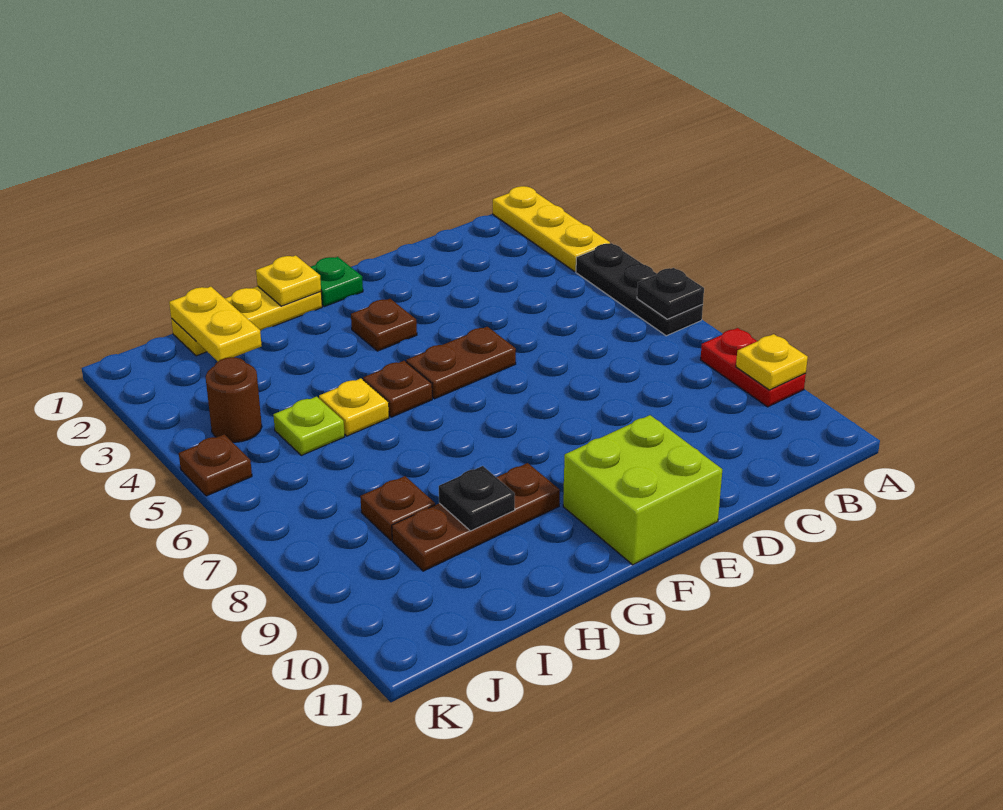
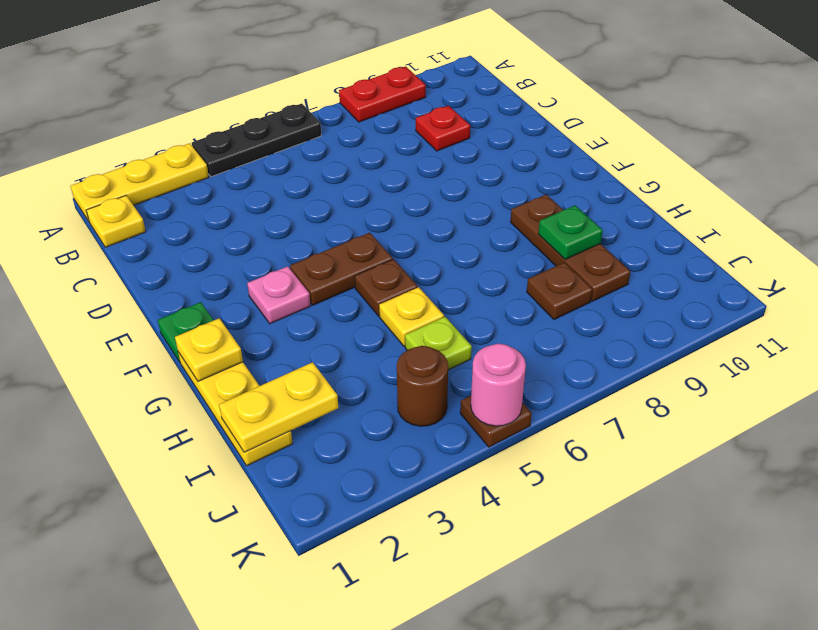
black plate A6 level 2 -> none
yellow plate A9 level 2 -> yellow plate B1 level 1
none -> red plate C9 level 1
brown plate E5:F5 level 1 -> brown plate F4:F5 level 1
lime brick E10:F11 level 1 -> none
brown plate F3 level 1 -> pink plate F3 level 1
black plate H9 level 2 -> green plate H9 level 2
none -> pink round brick K5 level 2

